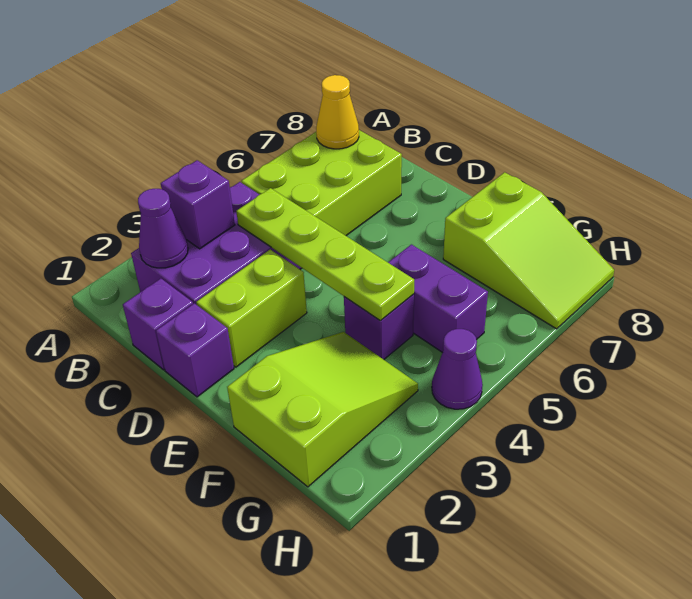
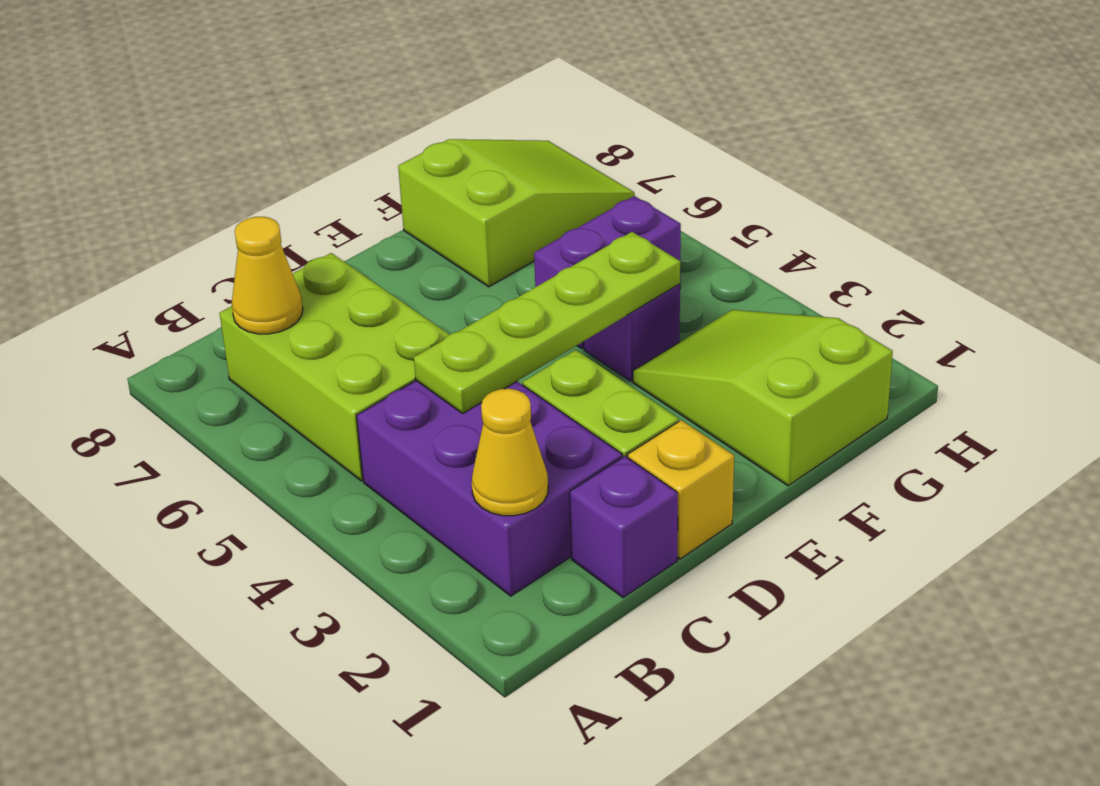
purple cone B2 level 2 -> yellow cone B2 level 2
purple brick B3 level 2 -> none
purple brick D1 level 1 -> yellow brick D1 level 1
purple cone H4 level 1 -> none

